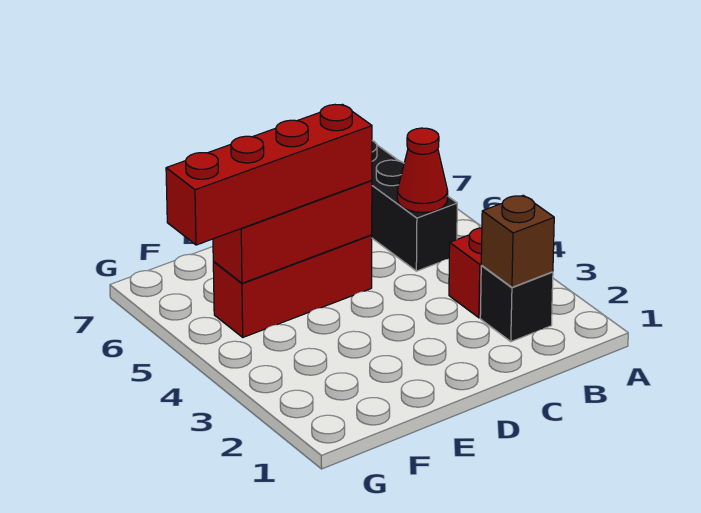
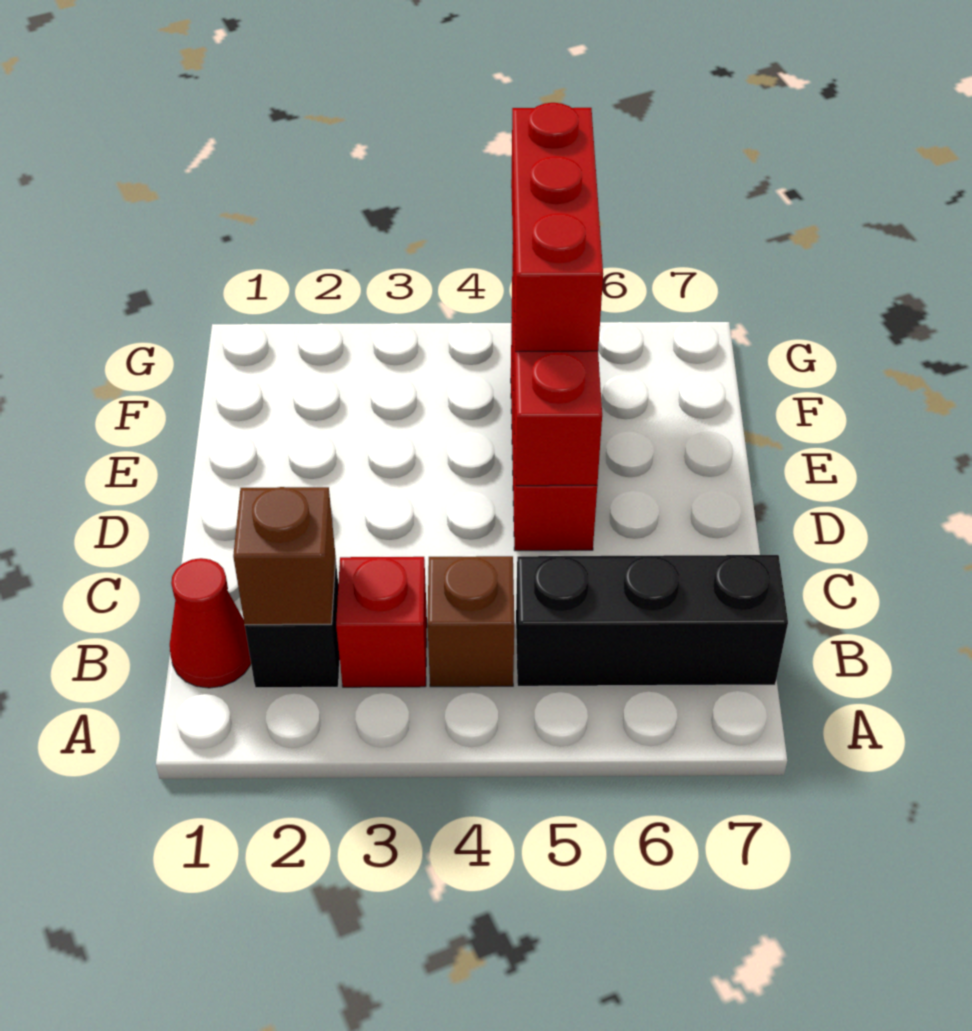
none -> brown brick B4 level 1
red cone B5 level 2 -> red cone B1 level 1
red brick D5:G5 level 3 -> red brick E5:G5 level 3

